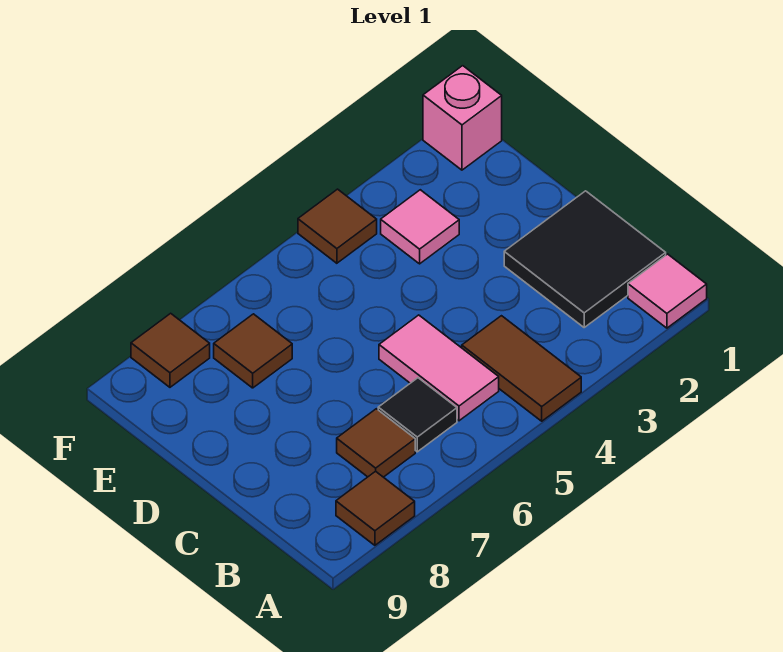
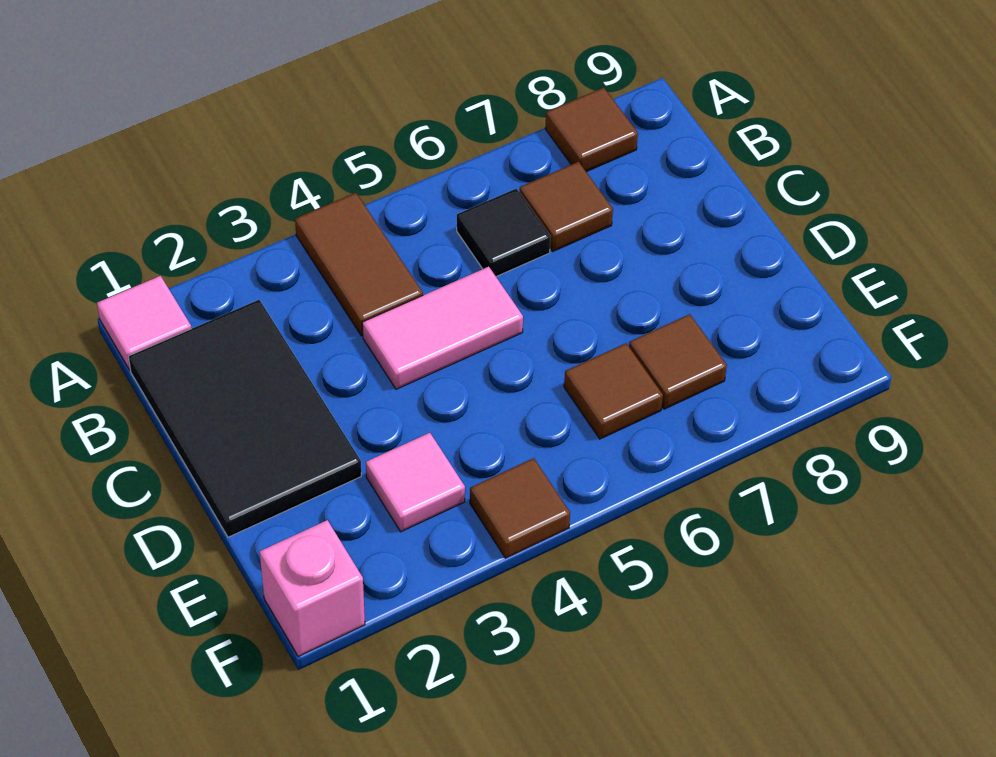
black tile B1:C2 level 1 -> black tile B1:D2 level 1
pink tile B5:C5 level 1 -> pink tile C4:C5 level 1
brown tile F8 level 1 -> brown tile E6 level 1

